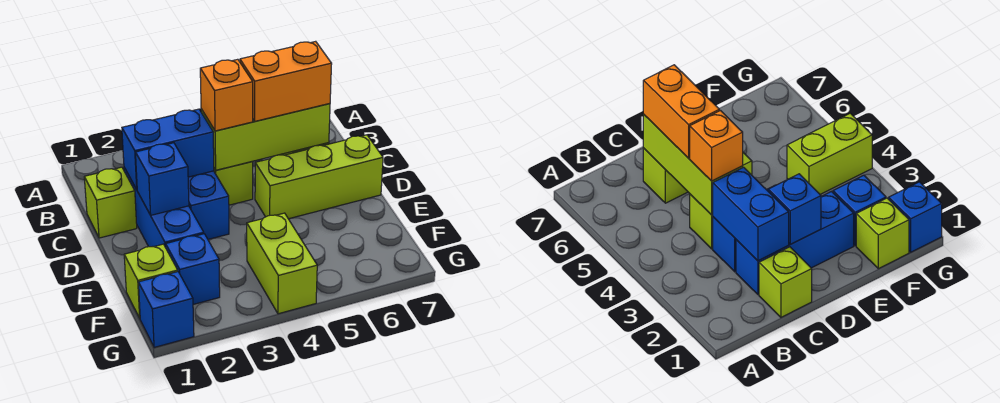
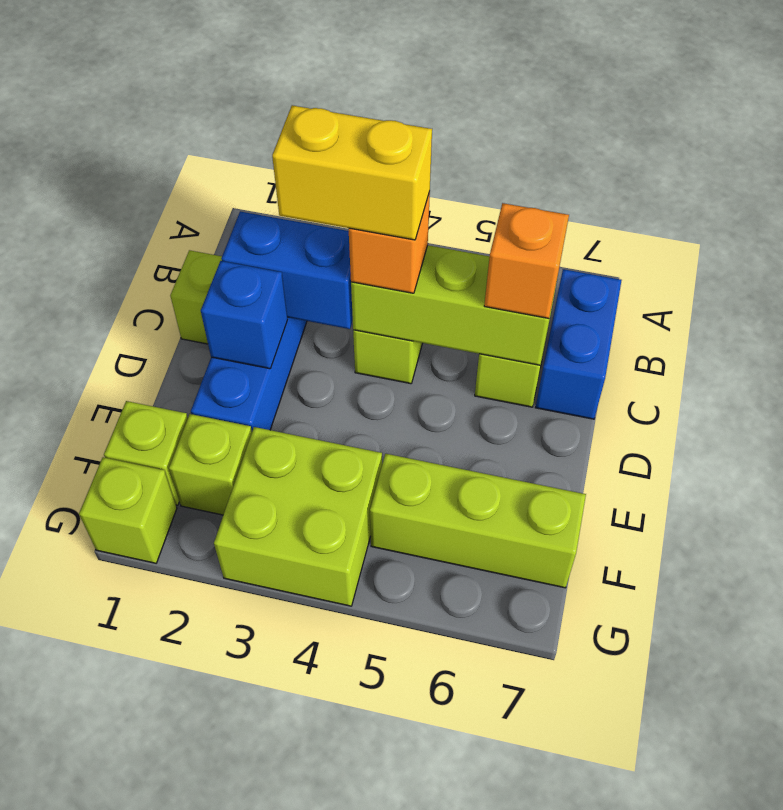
blue brick C3:D3 level 1 -> blue brick B7:C7 level 1
none -> yellow brick C3:C4 level 4
orange brick C5:C6 level 3 -> orange brick C6 level 3
lime brick D5:D7 level 1 -> lime brick F5:F7 level 1
blue brick F2 level 1 -> lime brick F2 level 1
lime brick F4:G4 level 1 -> lime brick F3:G4 level 1
blue brick G1 level 1 -> lime brick G1 level 1

